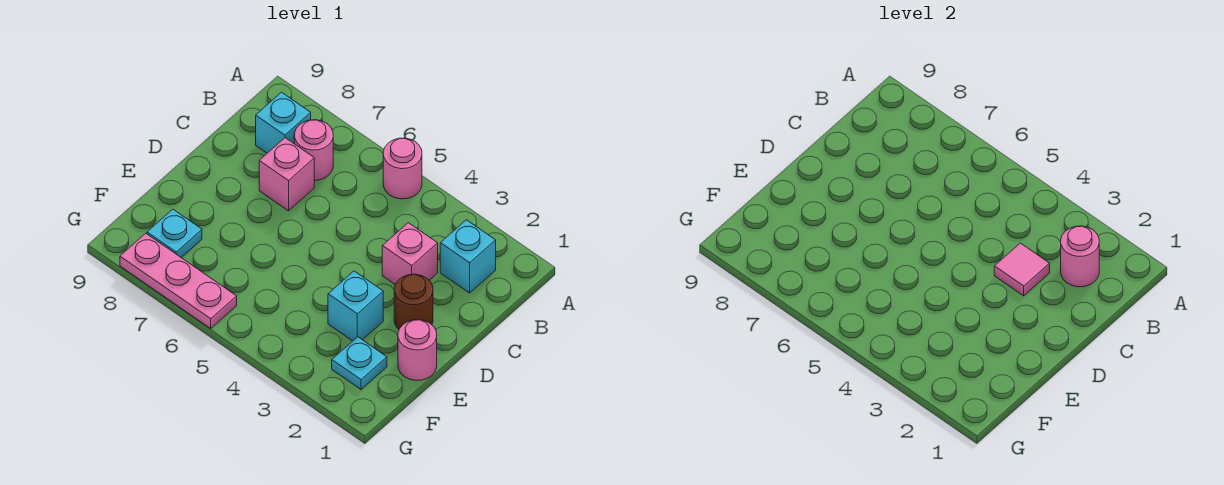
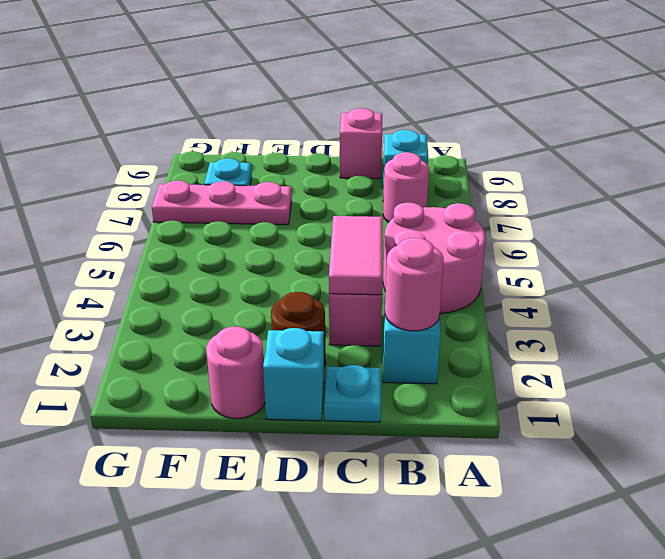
pink round brick A5 level 1 -> pink round brick A4:B5 level 1
pink tile C3 level 2 -> pink tile C3:C4 level 2
pink brick C7 level 1 -> pink brick C9 level 1
cyan brick E3 level 1 -> cyan brick D1 level 1
cyan plate F2 level 1 -> cyan plate C1 level 1
pink plate G6:G8 level 1 -> pink plate E7:G7 level 1

